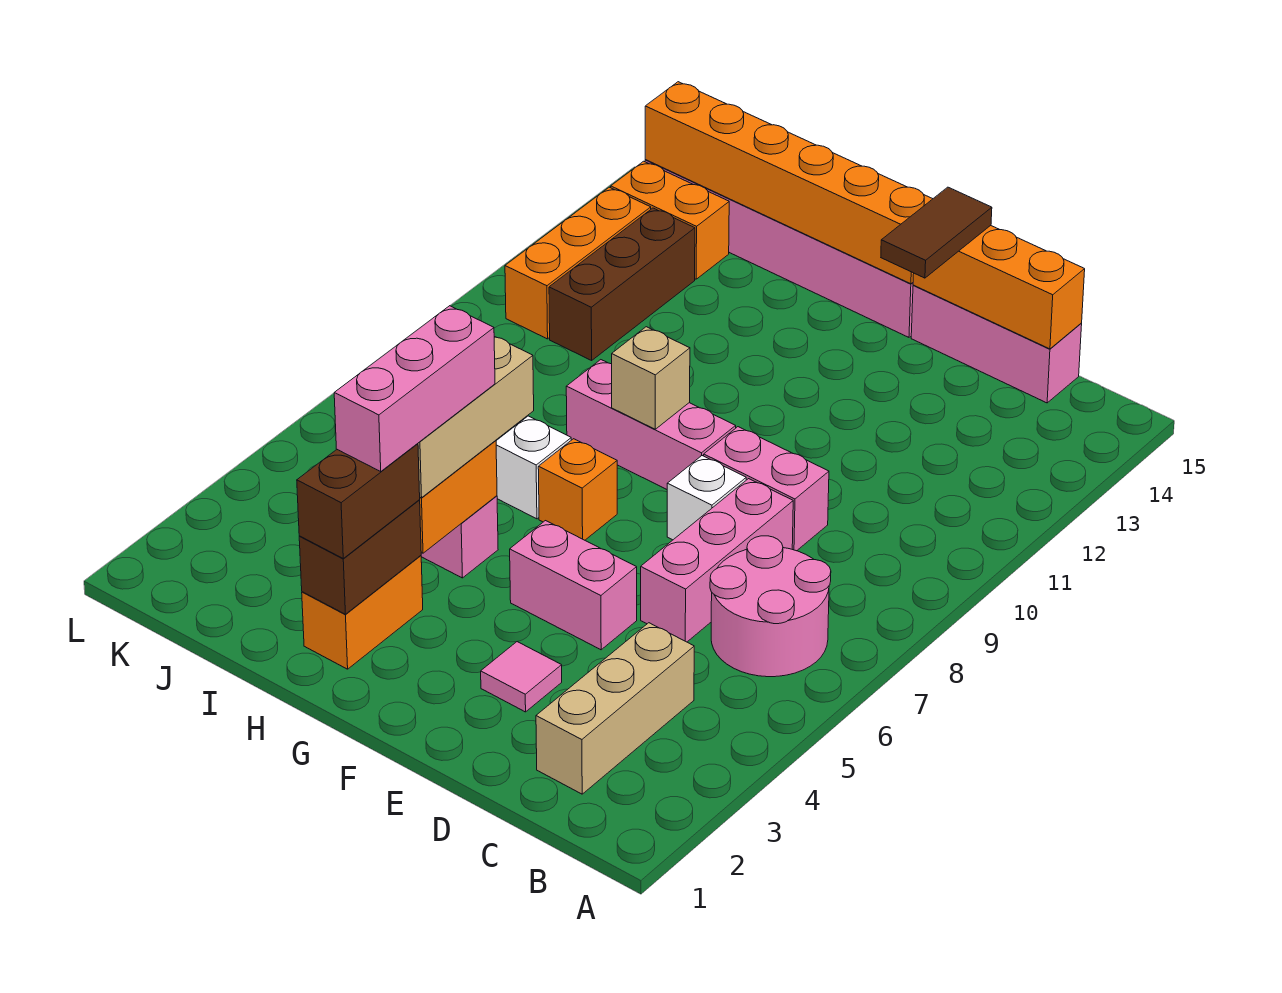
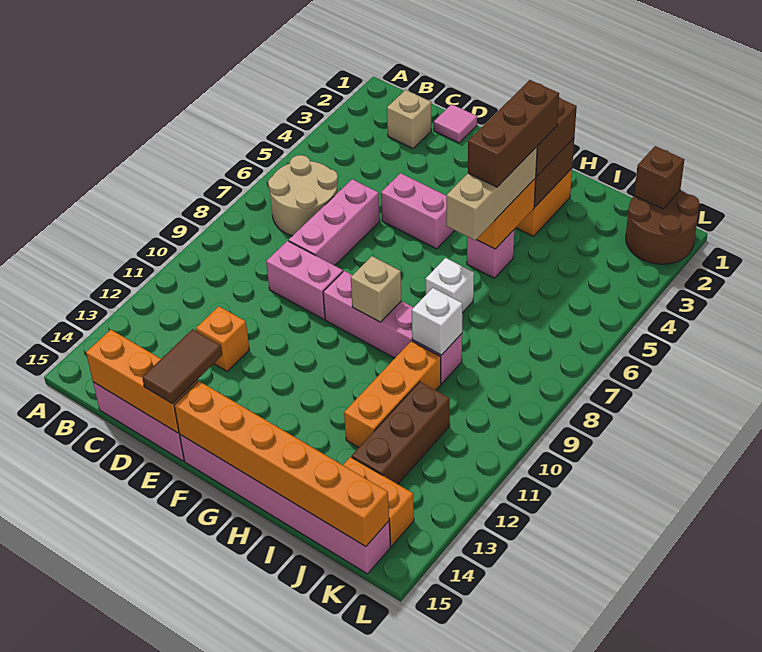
pink round brick B6:C7 level 1 -> tan round brick B6:C7 level 1
tan brick C2:C4 level 1 -> tan brick C2 level 1
pink tile E3 level 1 -> pink tile D1 level 1
white brick E8 level 1 -> white brick I9 level 2
pink brick F9:H9 level 1 -> pink brick F9:I9 level 1
orange brick G7 level 1 -> orange brick D12 level 1
pink brick H3:H5 level 4 -> brown brick H3:H5 level 4
none -> brown round brick K1:L2 level 1
none -> brown brick K1 level 2
orange brick K11:K13 level 1 -> orange brick I10:I12 level 1

